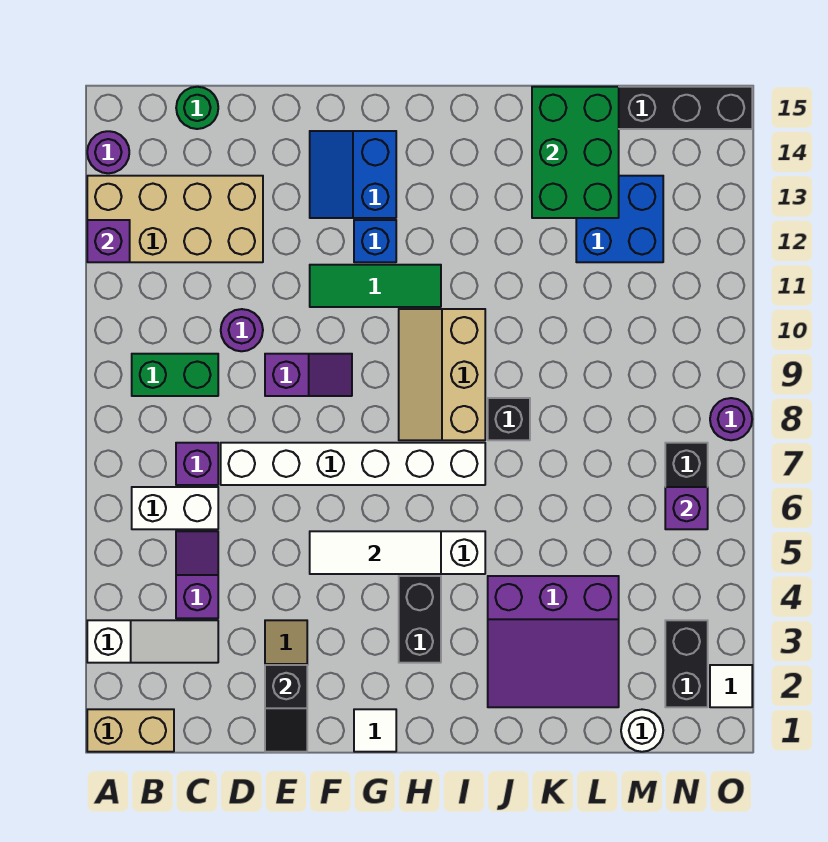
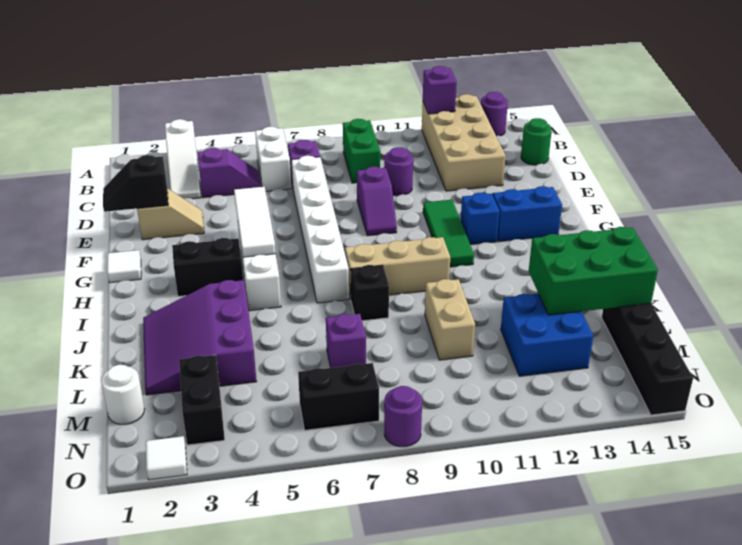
tan brick A1:B1 level 1 -> tan brick K10:L10 level 1
black brick N2:N3 level 1 -> black brick M3:N3 level 1
purple brick N6 level 2 -> purple brick L7 level 1

